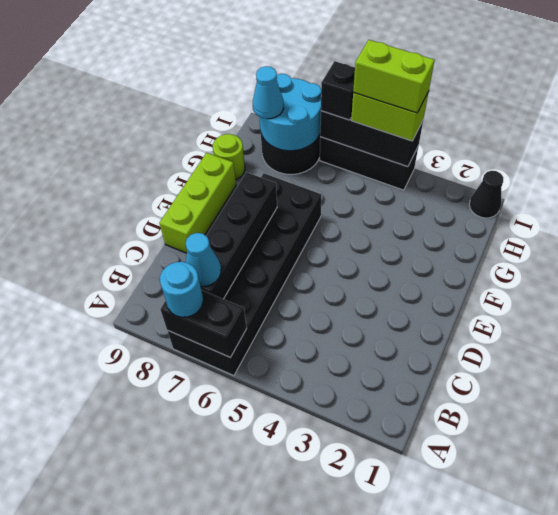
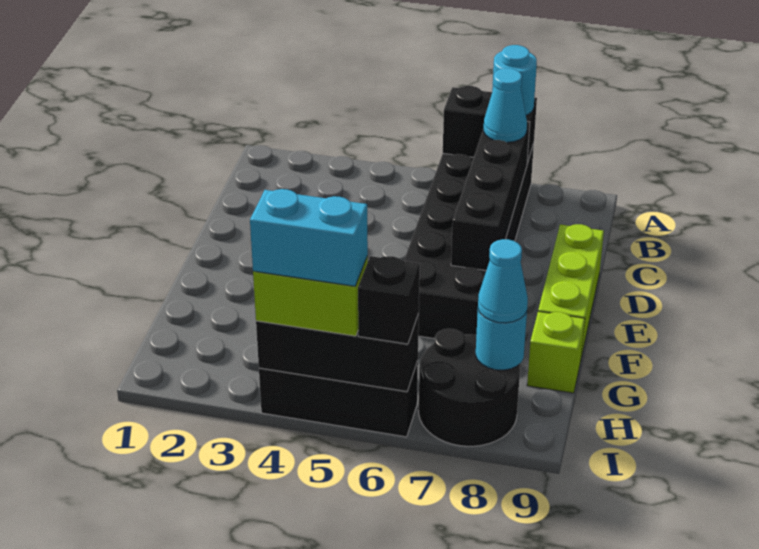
lime round brick G9 level 1 -> lime brick G9 level 1
cyan round brick H7:I8 level 2 -> cyan round brick H8 level 2
black cone I1 level 1 -> none
lime brick I4:I5 level 4 -> cyan brick I4:I5 level 4

